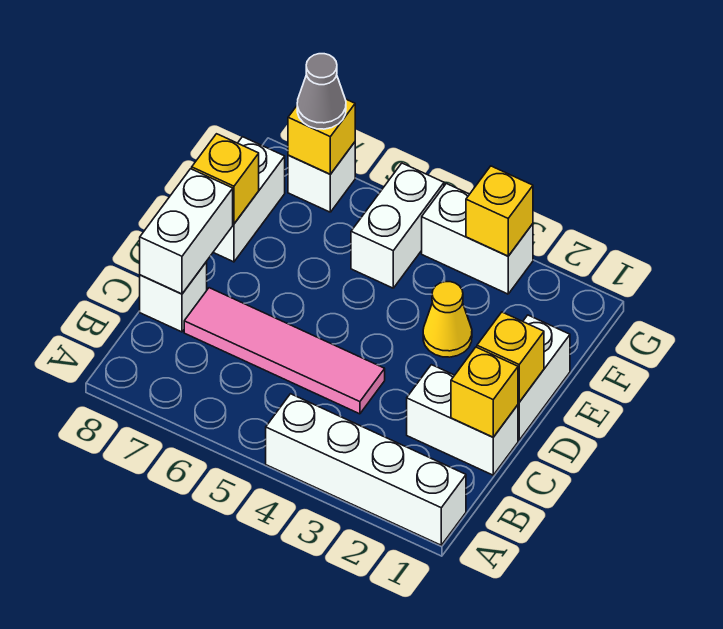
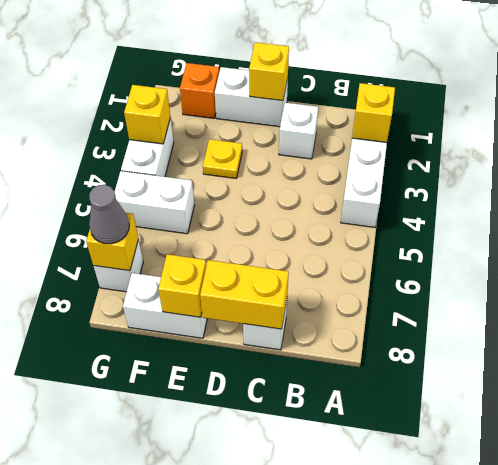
white brick C1:C2 level 1 -> white brick C2 level 1
yellow brick C1 level 2 -> yellow brick A2 level 2
pink tile C4:C7 level 1 -> none
white brick C8:D8 level 2 -> yellow brick C8:D8 level 2
yellow cone E3 level 1 -> yellow plate E3 level 1
none -> orange brick F1 level 1

